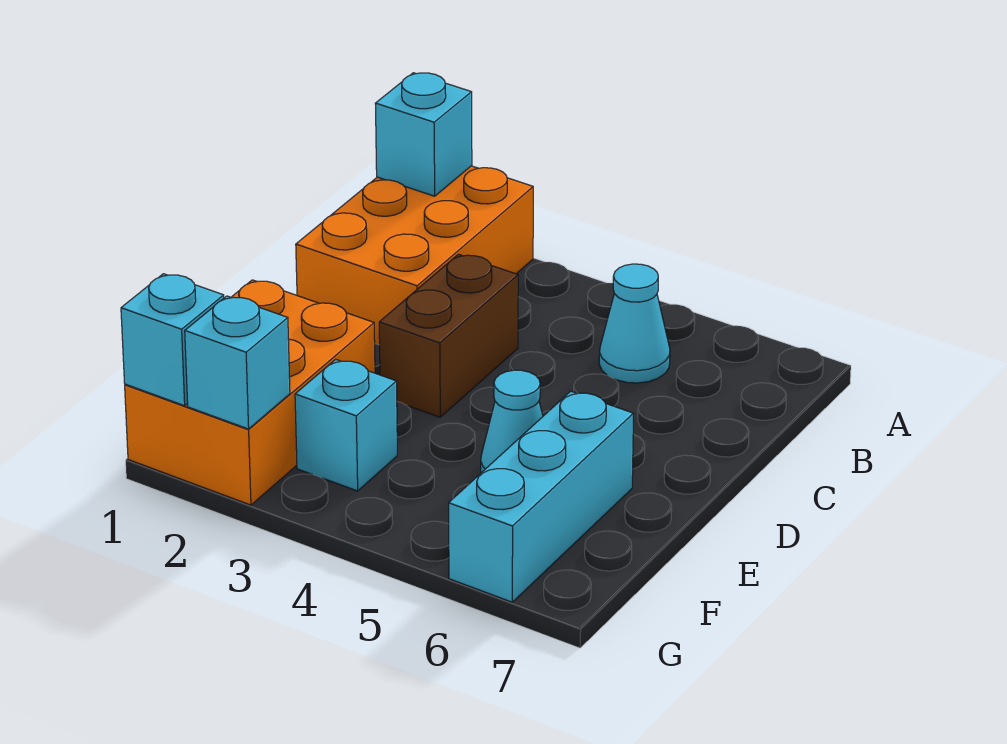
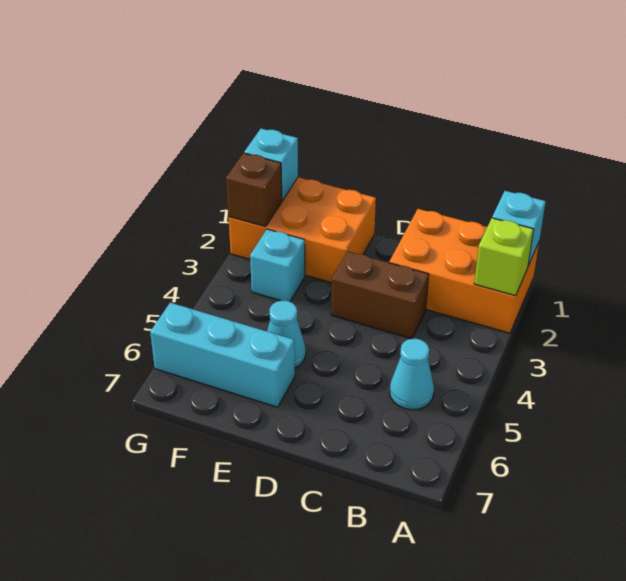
none -> lime brick A2 level 2
cyan brick G2 level 2 -> brown brick G2 level 2

